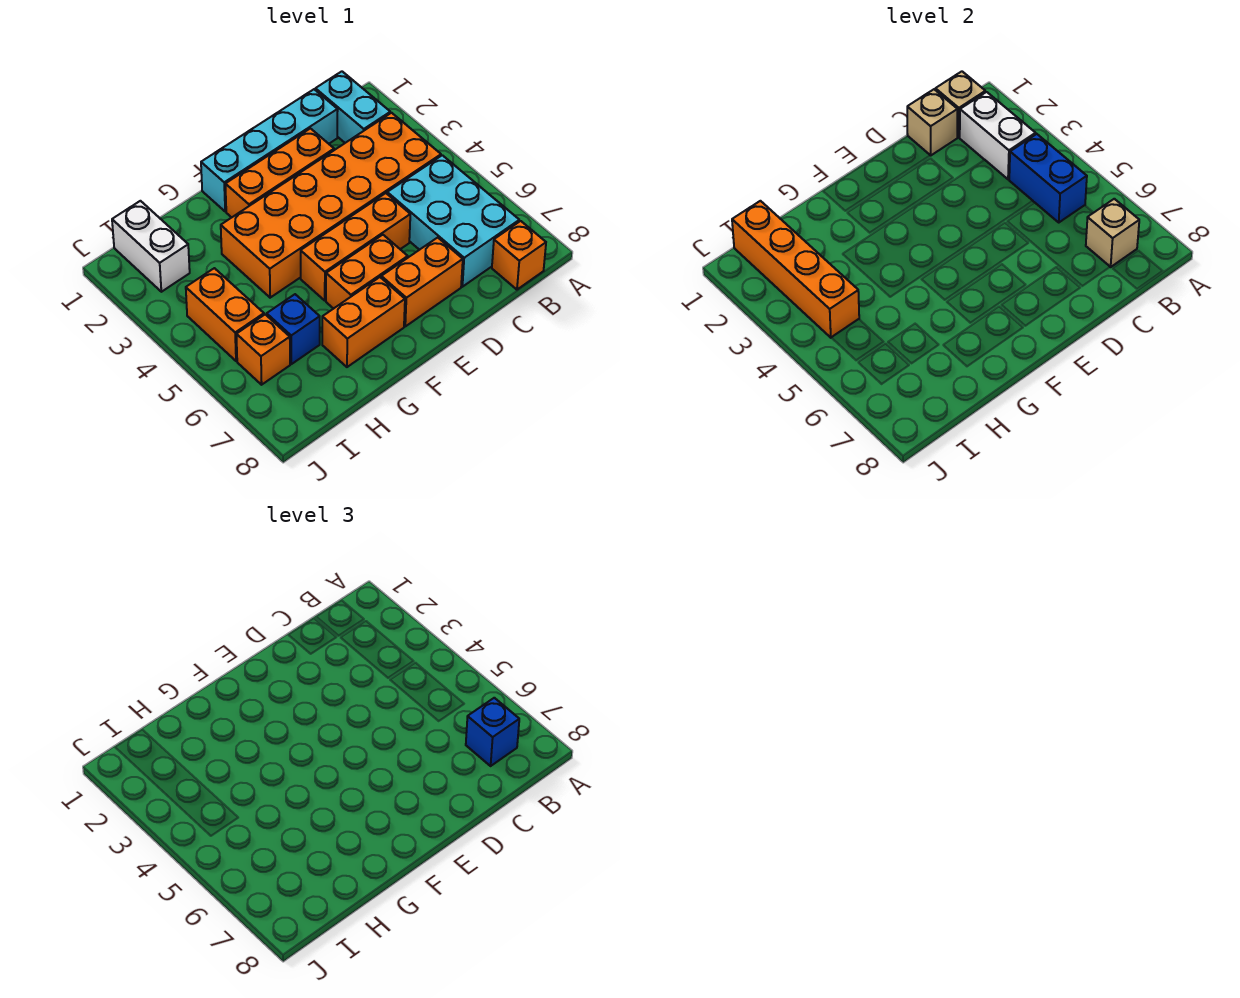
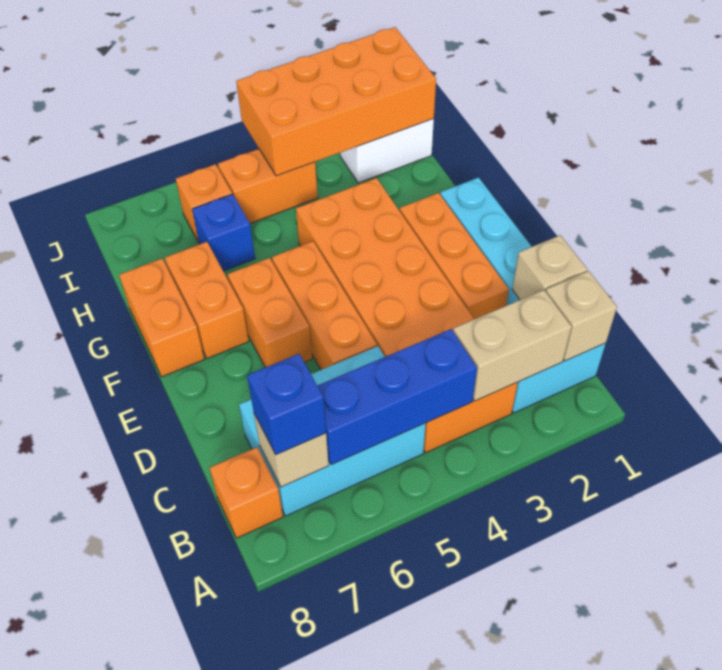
white brick B2:B3 level 2 -> tan brick B2:B3 level 2
blue brick B4:B5 level 2 -> blue brick B4:B6 level 2
orange brick D7:E7 level 1 -> orange brick F8:G8 level 1
orange brick I1:I4 level 2 -> orange brick I1:J4 level 2

